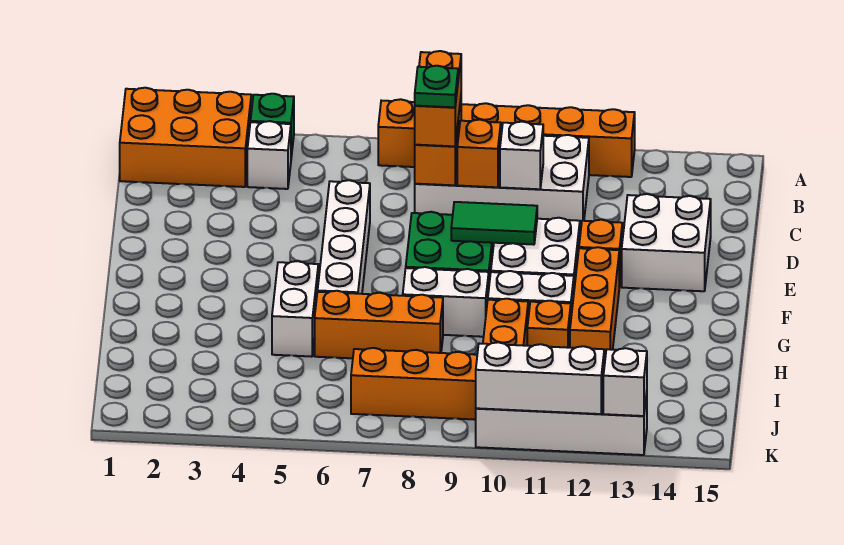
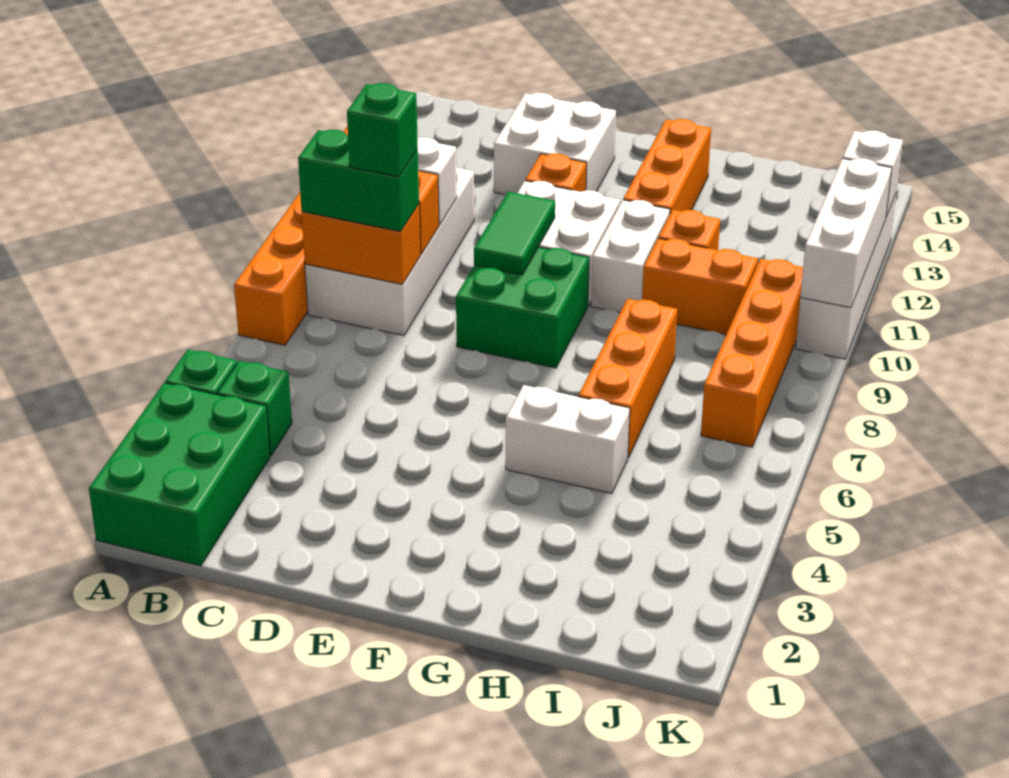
orange brick A1:B3 level 1 -> green brick A1:B3 level 1
white brick B4 level 1 -> green brick B4 level 1
orange brick B8:C8 level 3 -> green brick B8:C8 level 3
green plate C8 level 4 -> green brick C8 level 4
white brick D6:G6 level 1 -> none
orange brick F12:H12 level 1 -> orange brick G12:G14 level 1
white brick G8:G9 level 1 -> none

